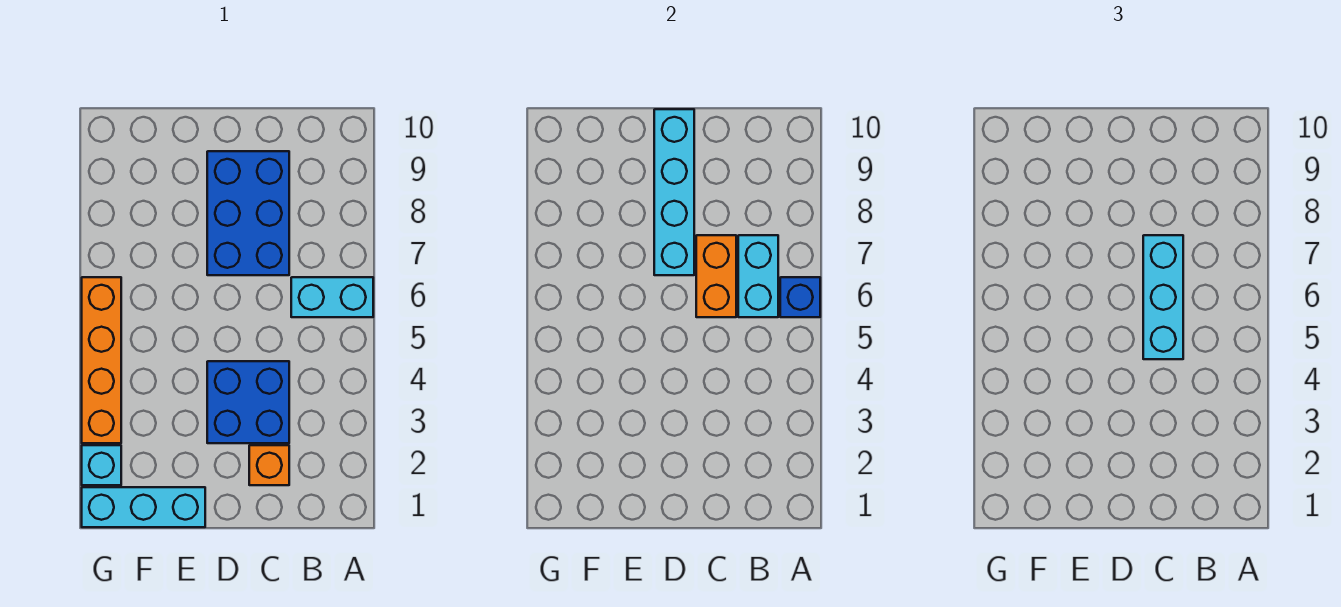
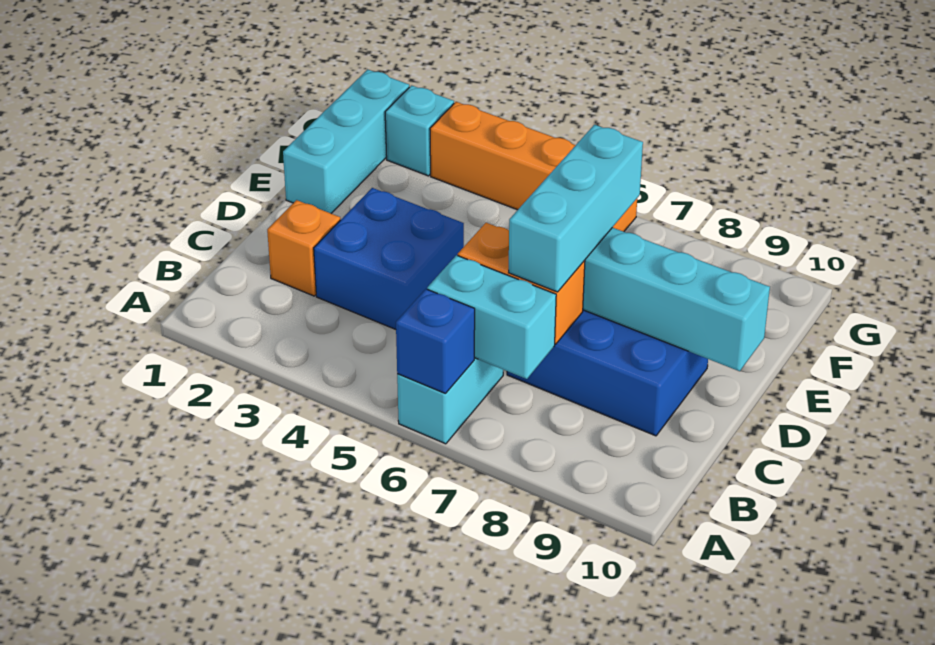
cyan brick C5:C7 level 3 -> cyan brick C7:E7 level 3

